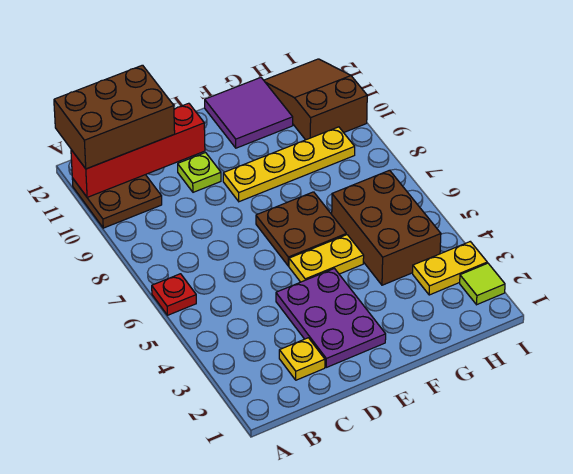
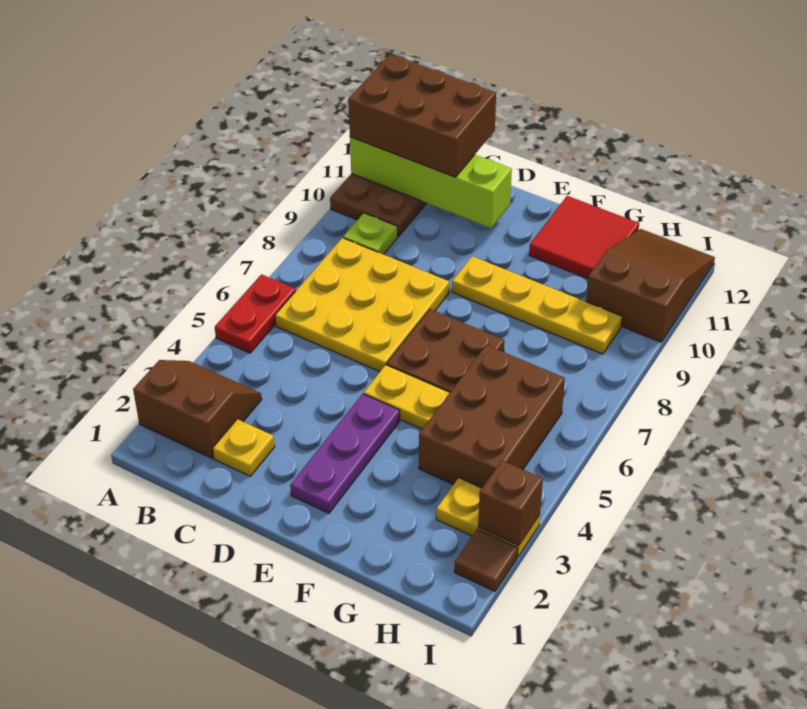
none -> brown slope A2:B3 level 1 top 2
red plate A6 level 1 -> red plate A5:A6 level 1
red brick A11:D11 level 2 -> lime brick A11:D11 level 2
none -> yellow plate B6:D8 level 1
purple plate D2:E4 level 1 -> purple plate E2:E4 level 1
lime plate D10 level 1 -> lime plate B9 level 1
purple tile F11:G12 level 1 -> red tile F11:G12 level 1
lime tile I2 level 1 -> brown tile I2 level 1
none -> brown brick I3 level 2

